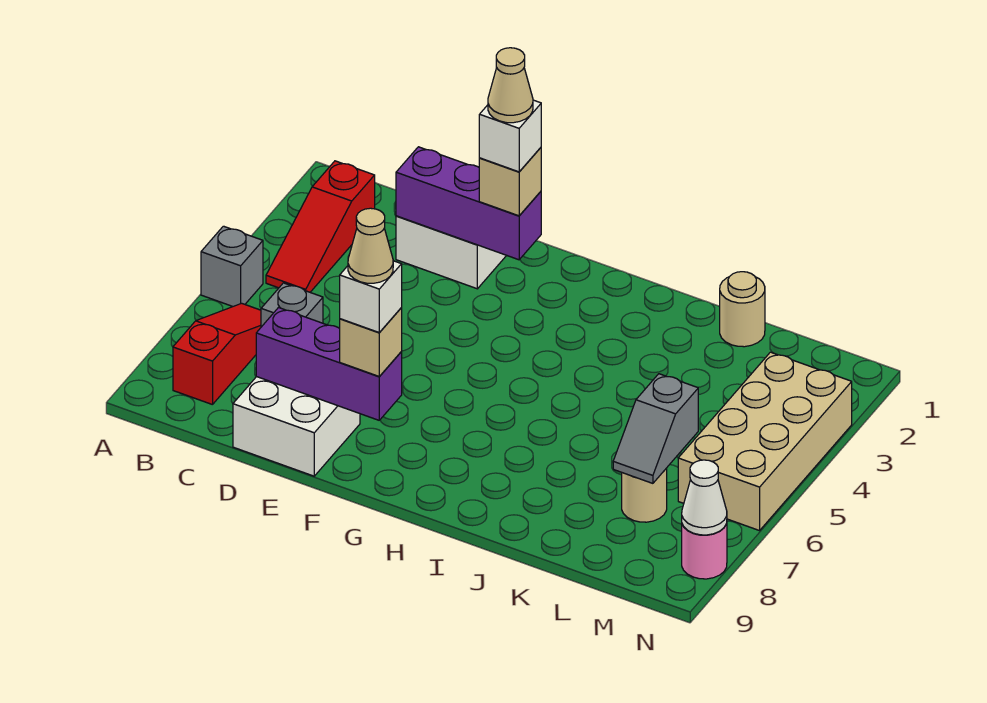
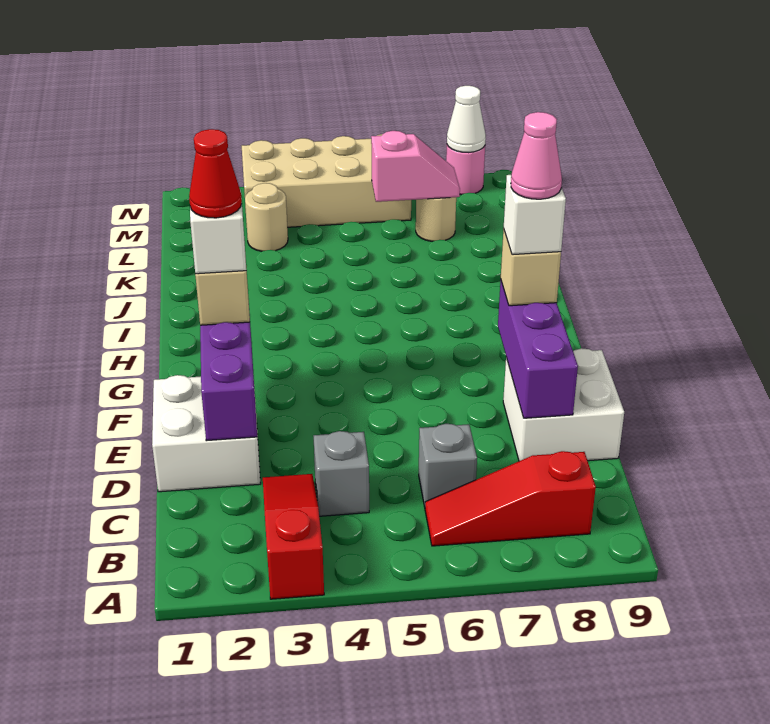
grey brick A5 level 1 -> grey brick C4 level 1
red slope B2:B4 level 1 top 2 -> red slope A3:C3 level 1 top A
tan cone F2 level 5 -> red cone F2 level 5
tan cone F8 level 5 -> pink cone F8 level 5
tan round brick K1 level 1 -> tan round brick L3 level 1
grey slope L6:L7 level 2 top 6 -> pink slope L6:L7 level 2 top 6

